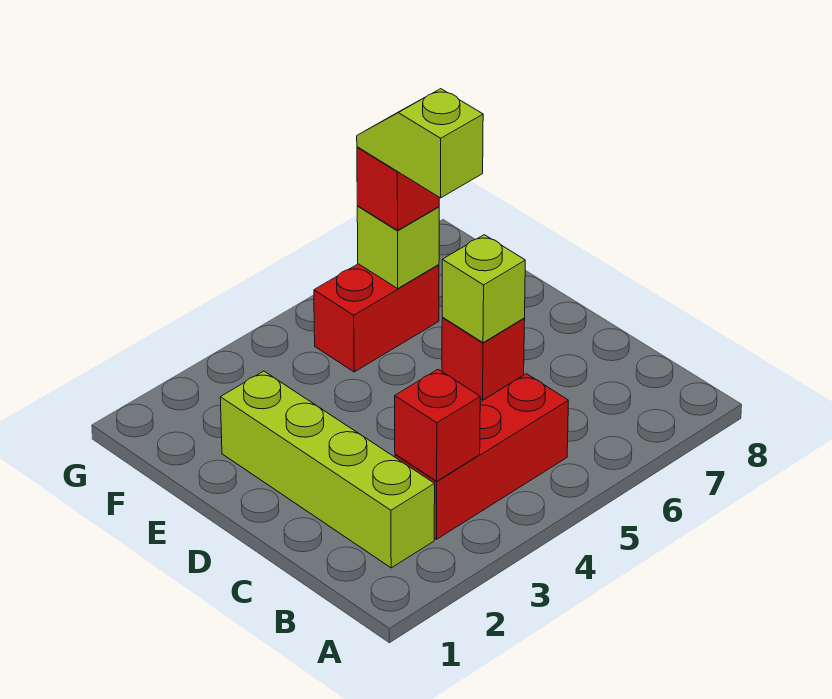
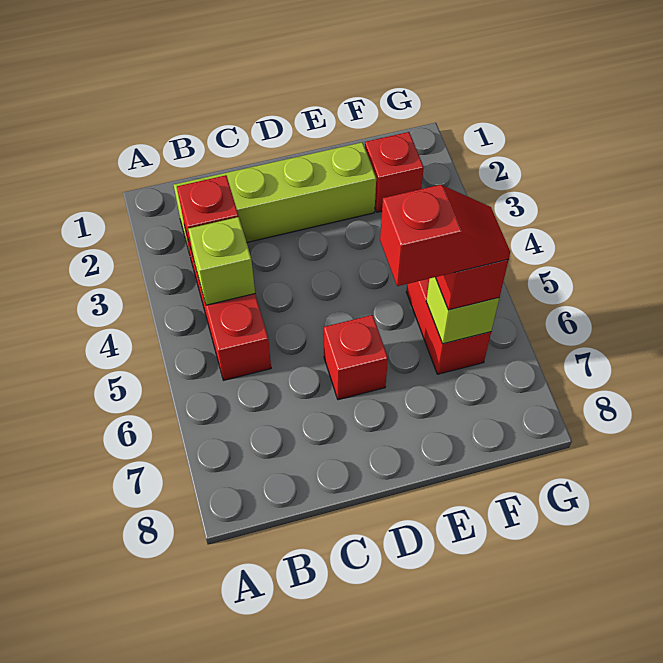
lime brick D6 level 2 -> lime brick B4 level 2
lime slope E6:F6 level 4 top E -> red slope E6:F6 level 4 top E
none -> red brick F2 level 1

